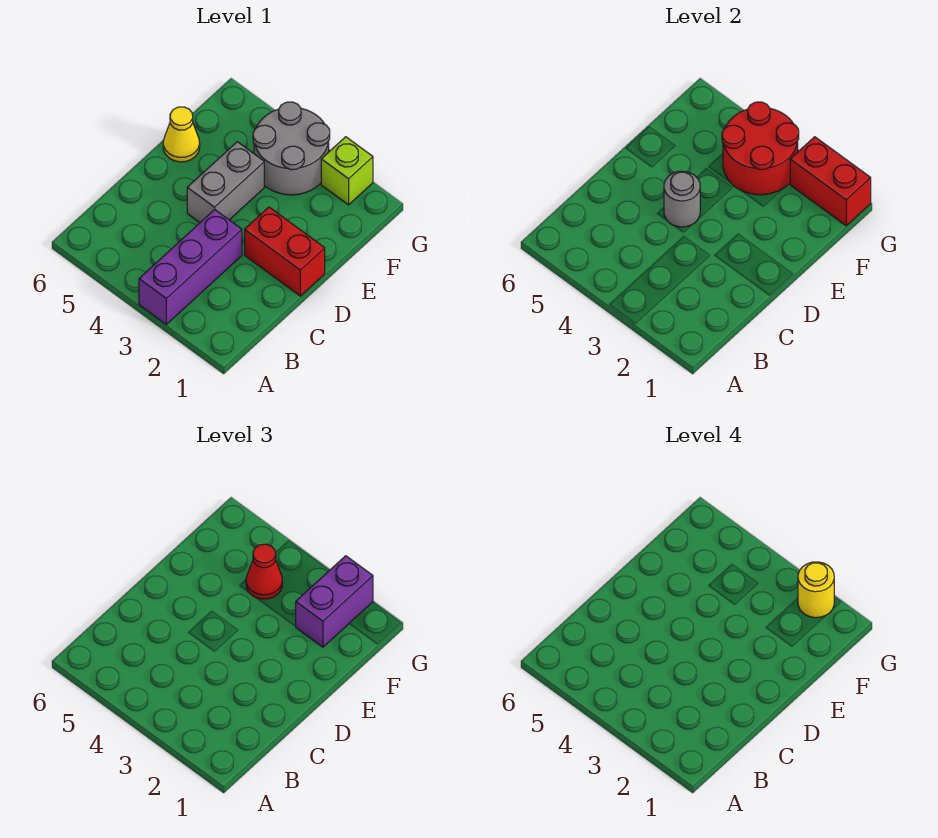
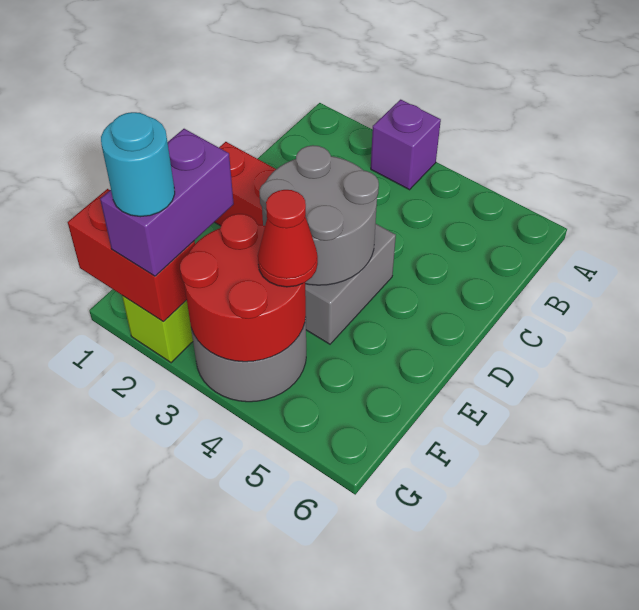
purple brick A3:C3 level 1 -> purple brick A3 level 1
grey round brick D4 level 2 -> grey round brick D3:E4 level 2
yellow cone E6 level 1 -> none
yellow round brick G2 level 4 -> cyan round brick G2 level 4

